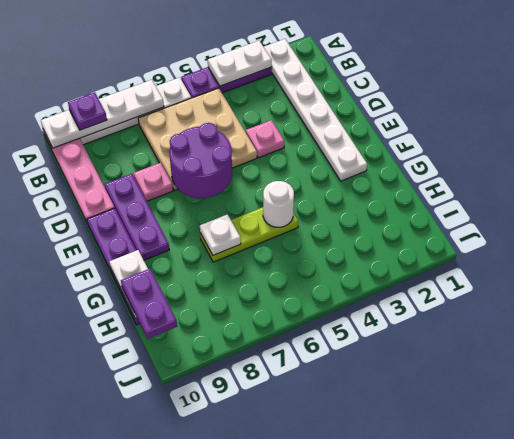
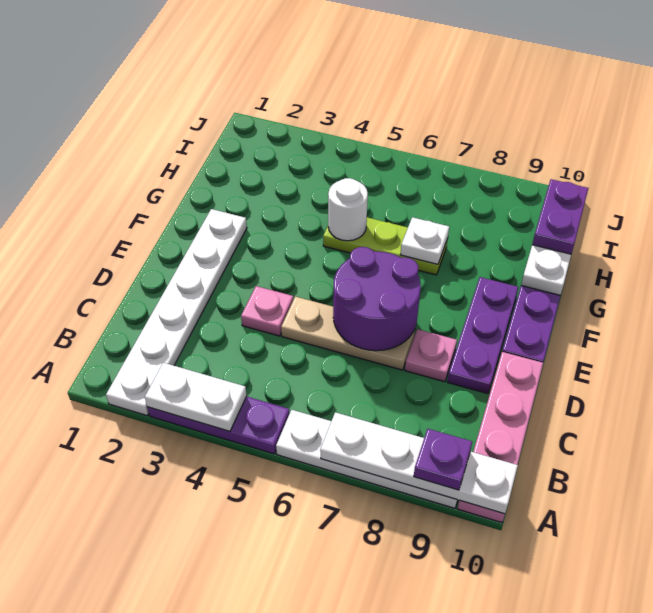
tan plate B5:D7 level 1 -> tan plate D5:D7 level 1

